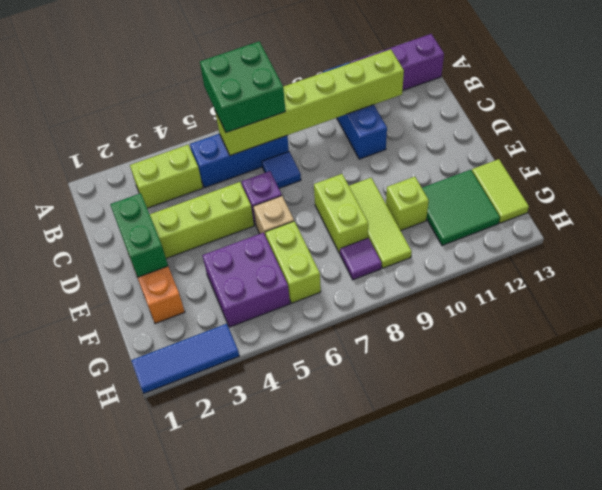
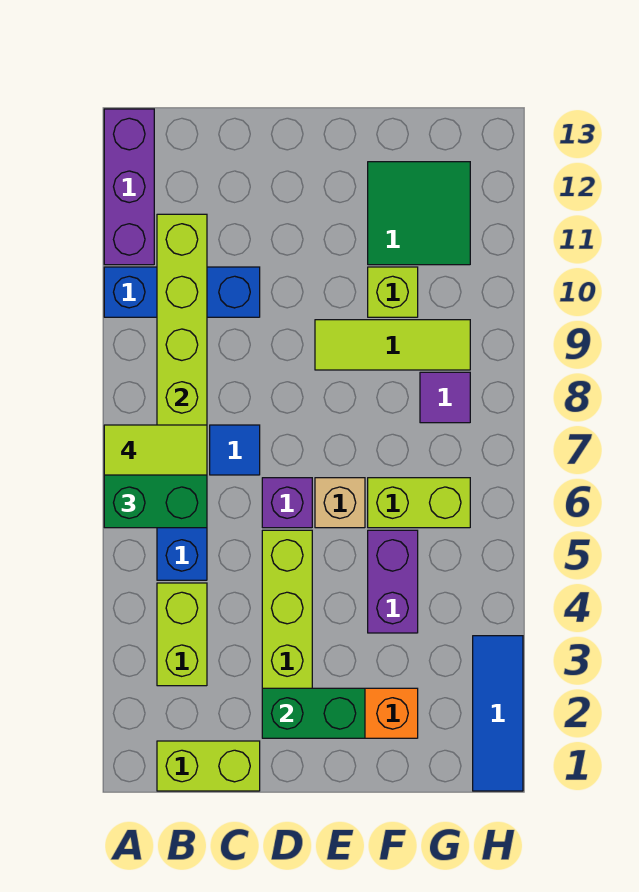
lime brick E8:F8 level 1 -> lime brick B1:C1 level 1
purple brick F4:G5 level 1 -> purple brick F4:F5 level 1
lime tile F13:G13 level 1 -> lime tile A7:B7 level 4

